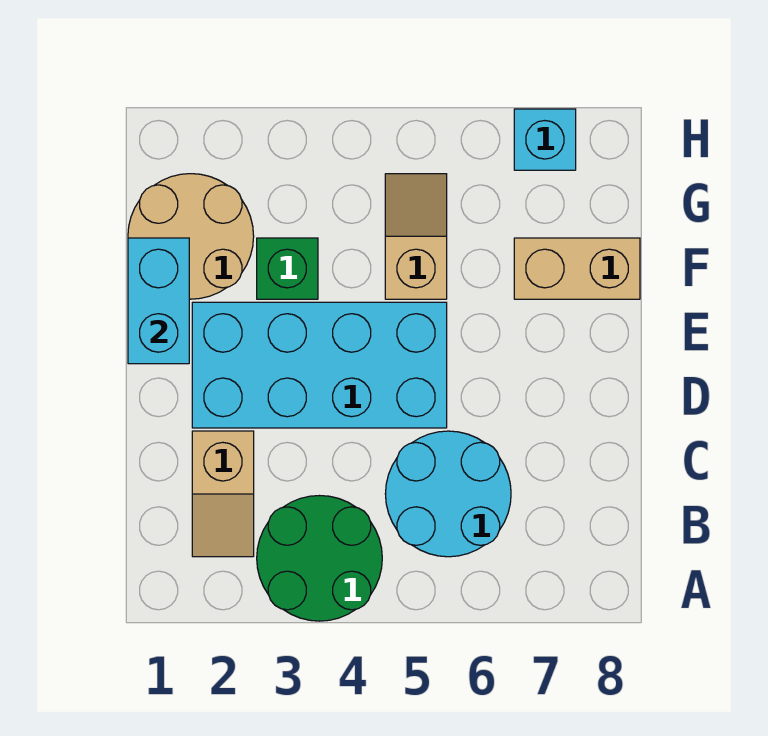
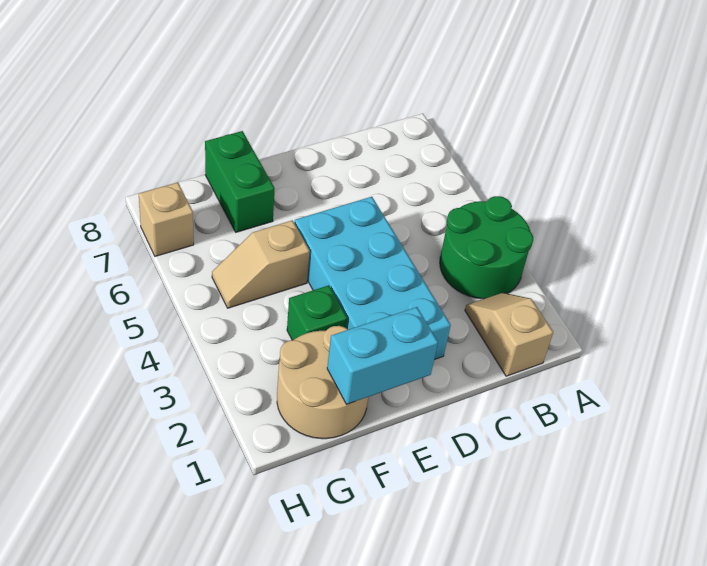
tan slope B2:C2 level 1 top C -> tan slope B1:B2 level 1 top 1
cyan round brick B5:C6 level 1 -> none
tan brick F7:F8 level 1 -> green brick F7:F8 level 1
cyan brick H7 level 1 -> tan brick H7 level 1

